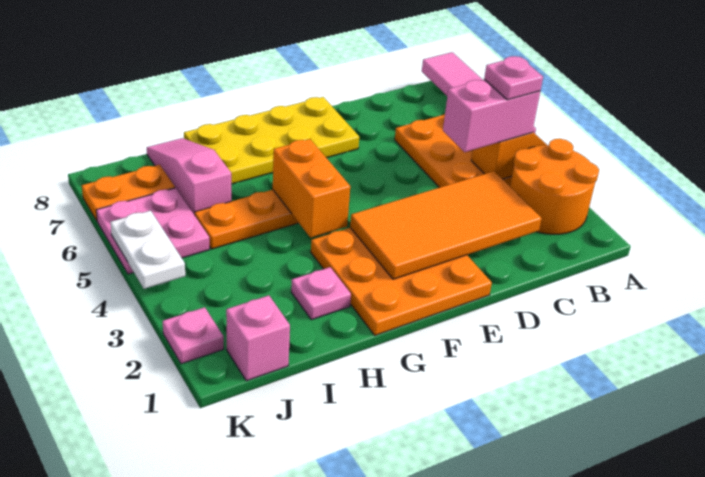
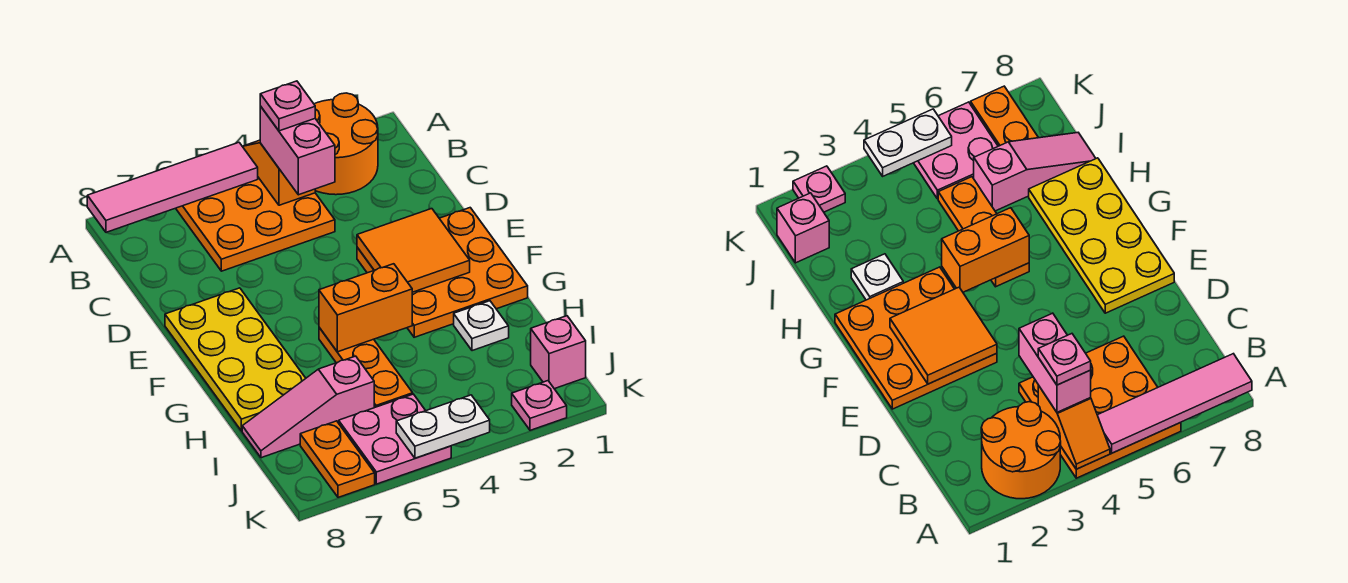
orange tile C2:F3 level 2 -> orange tile E2:F3 level 2
pink plate H2 level 1 -> white plate H2 level 1

